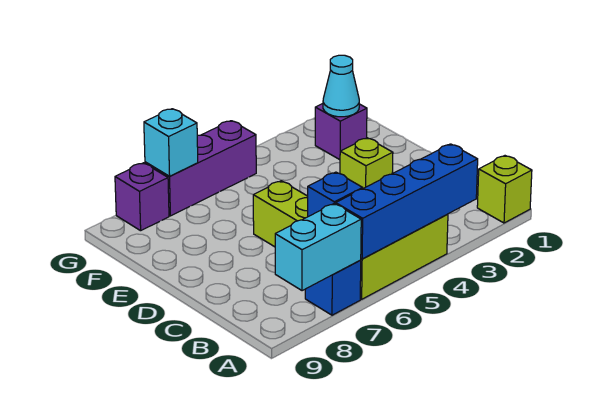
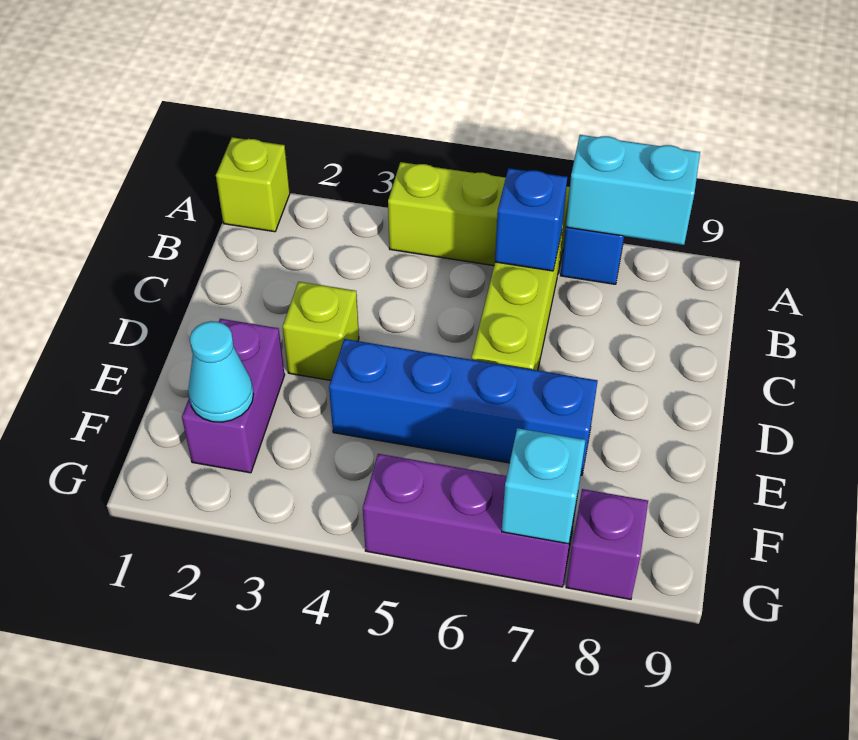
blue brick A3:A6 level 2 -> blue brick E4:E7 level 1
purple brick F2 level 1 -> purple brick E2:F2 level 1

